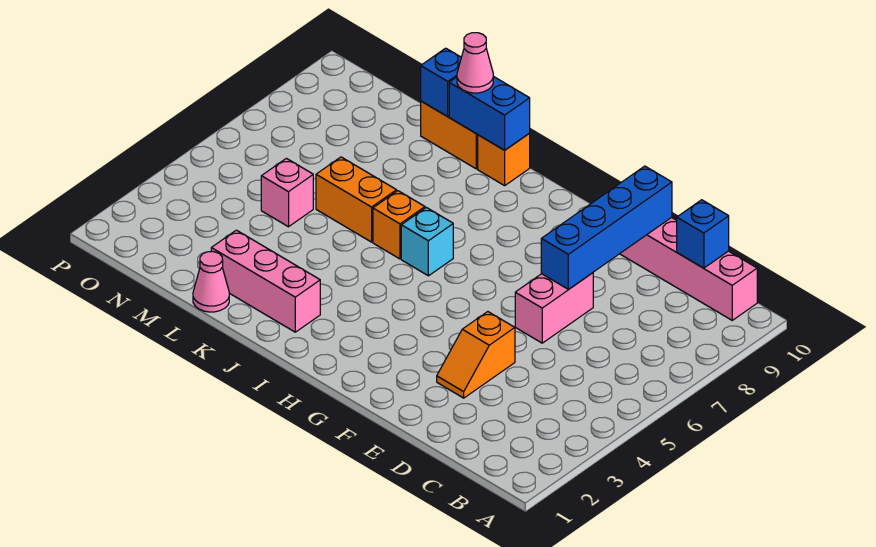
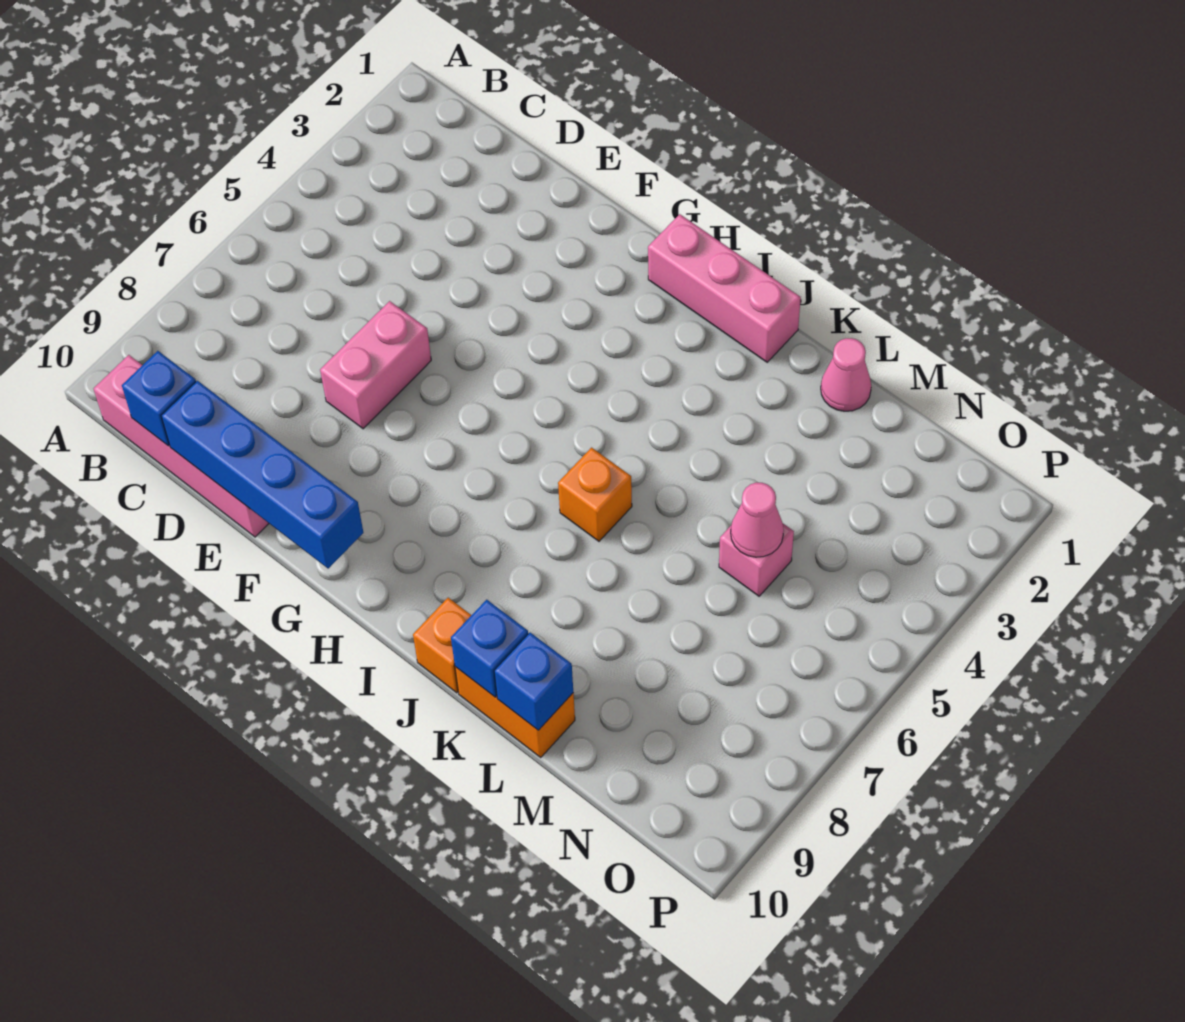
orange slope E3:E4 level 1 top 4 -> none
blue brick E7:E10 level 2 -> blue brick D10:G10 level 2
cyan brick I6 level 1 -> none
pink brick J2:L2 level 1 -> pink brick H1:J1 level 1
blue brick J10:K10 level 2 -> blue brick K10 level 2
orange brick K6:L6 level 1 -> none
pink cone K10 level 3 -> pink cone M5 level 2

